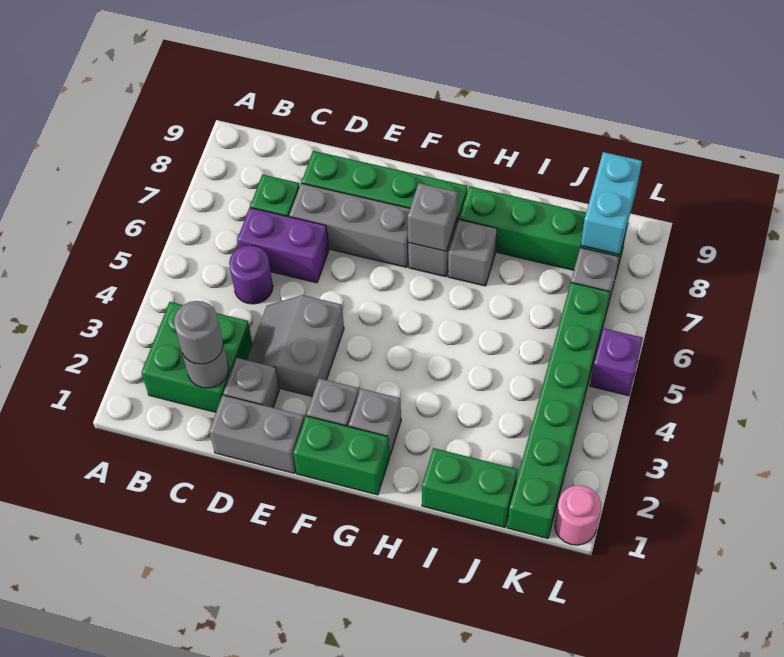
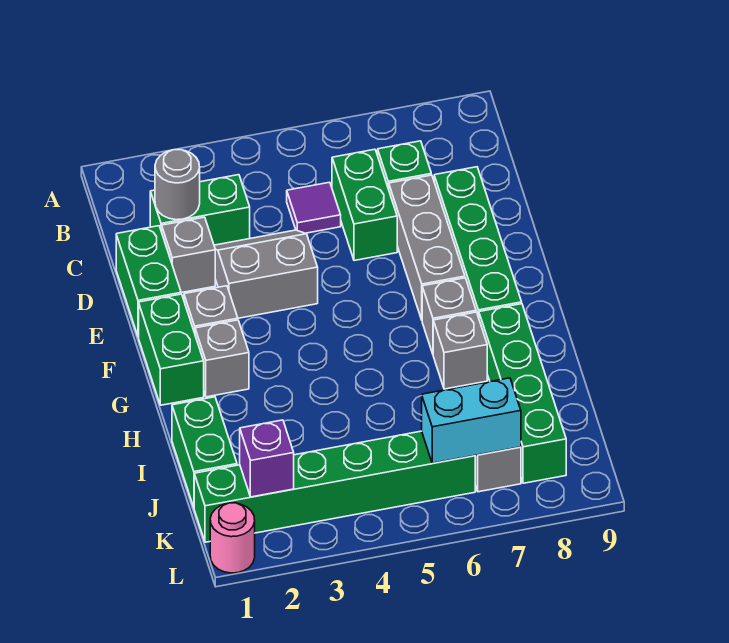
green brick B2:C3 level 1 -> green brick C2:C3 level 1
grey round brick C2 level 3 -> none
purple round brick C5 level 1 -> purple tile C5 level 1
purple brick C6:D6 level 1 -> green brick C6:D6 level 1
grey brick D1:E1 level 1 -> green brick D1:E1 level 1
grey brick G7 level 2 -> none
cyan brick K8:K9 level 2 -> cyan brick K6:K7 level 2
purple brick L5 level 1 -> purple brick K2 level 2

